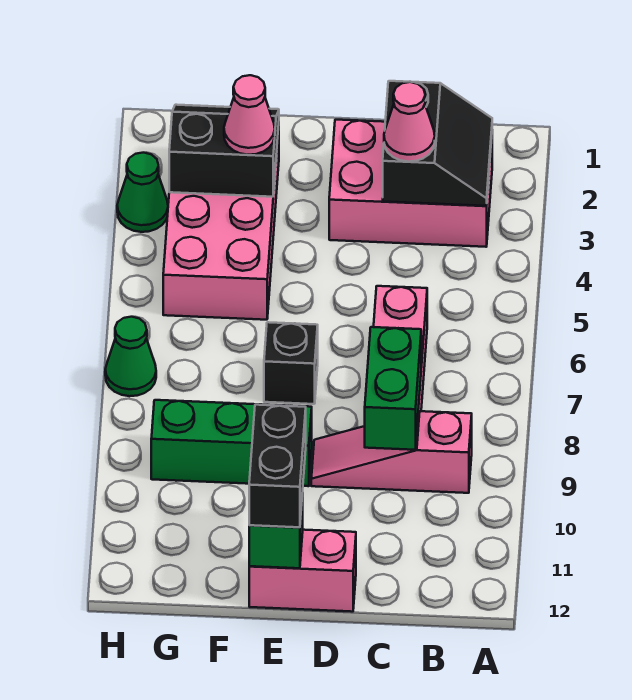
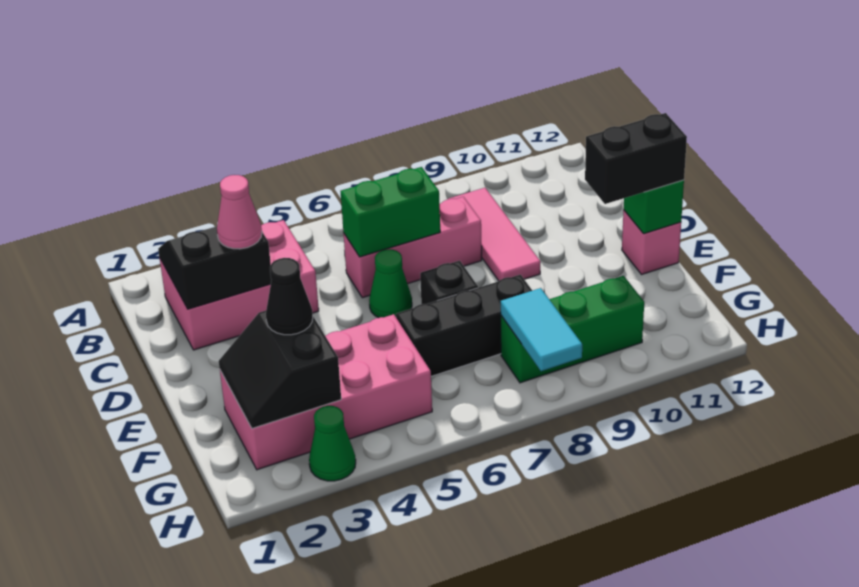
pink brick B2:D3 level 1 -> pink brick B2:C4 level 1
pink slope B9:D9 level 1 top B -> pink tile B9:D9 level 1
green brick C8:C9 level 2 -> green brick C6:C7 level 2
pink brick D12:E12 level 1 -> pink brick E12 level 1
green brick E9:G9 level 1 -> green brick G8:G10 level 1
pink cone F3 level 3 -> black cone F3 level 3
none -> black brick F6:F8 level 1
none -> cyan tile G8:H8 level 2
green cone H7 level 1 -> green cone D6 level 1

